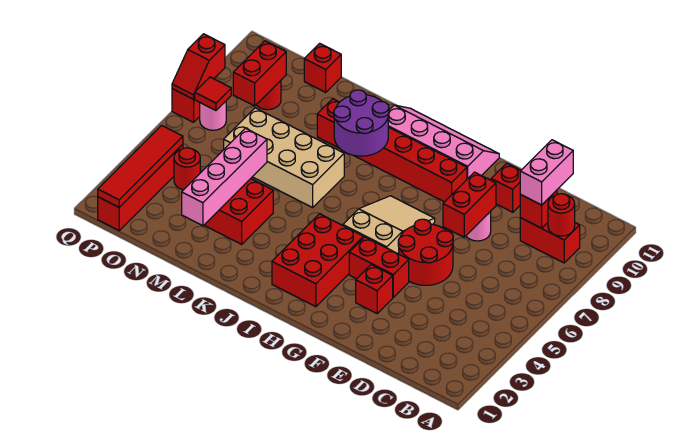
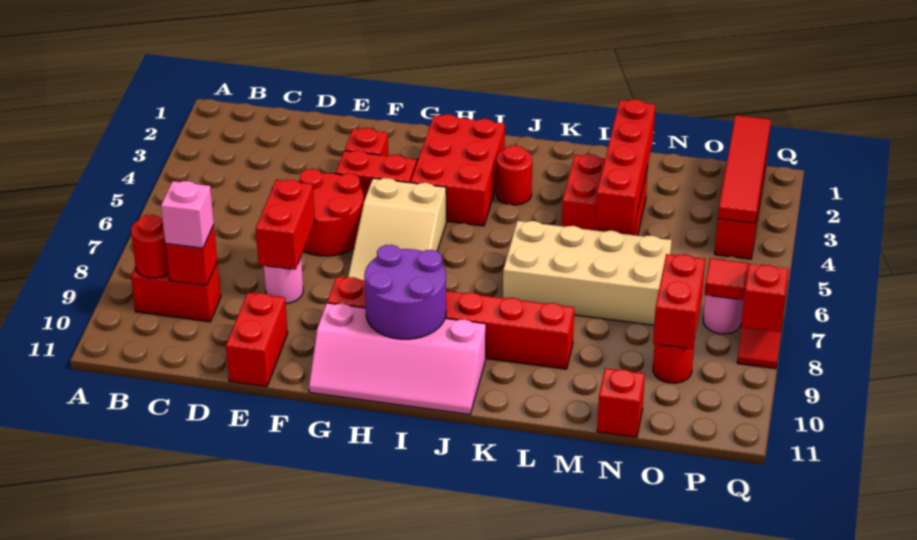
pink brick C9:C10 level 3 -> pink brick C9 level 3
red brick E10 level 1 -> red brick E10:E11 level 1
purple round brick J8:K9 level 2 -> purple round brick H9:I10 level 2
pink brick M2:M5 level 2 -> red brick M2:M5 level 2
red round brick O4 level 1 -> red round brick J3 level 1

